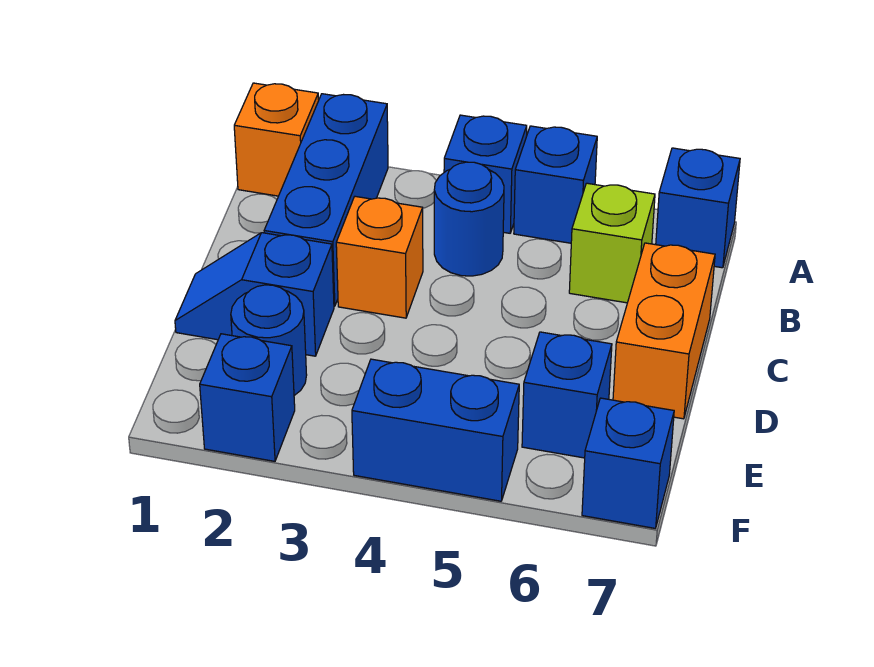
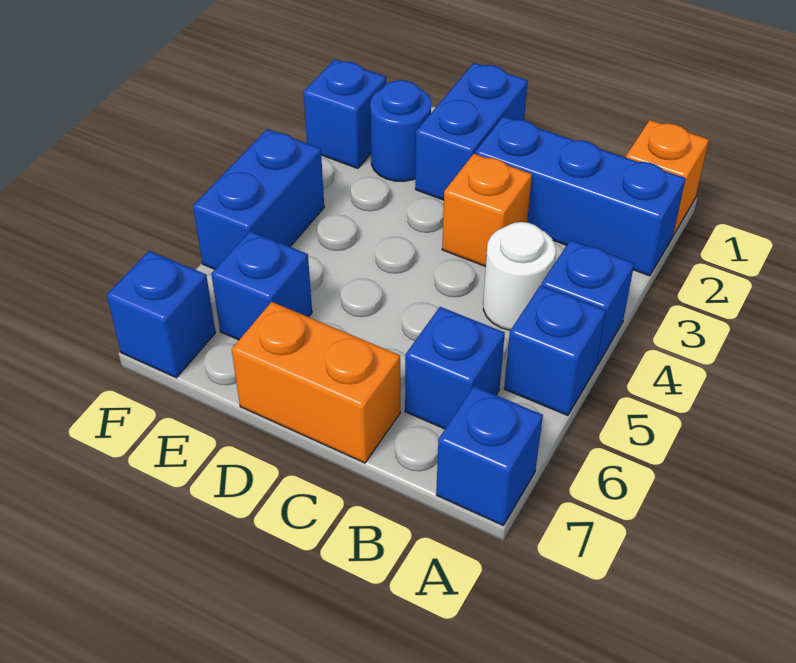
blue round brick B4 level 1 -> white round brick B4 level 1
lime brick B6 level 1 -> blue brick B6 level 1
blue slope D1:D2 level 1 top 2 -> blue brick D1:D2 level 1

